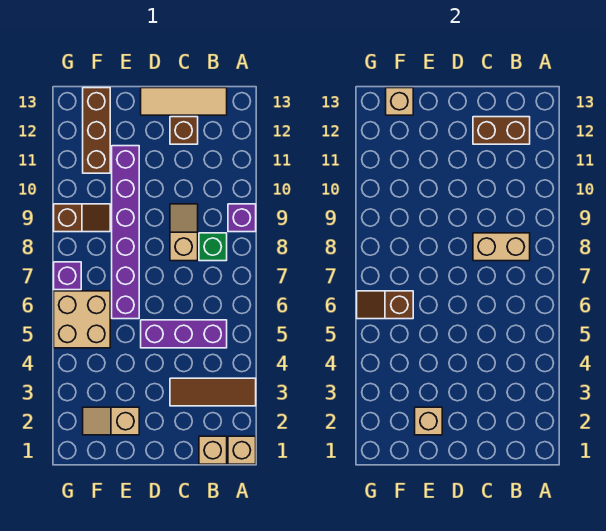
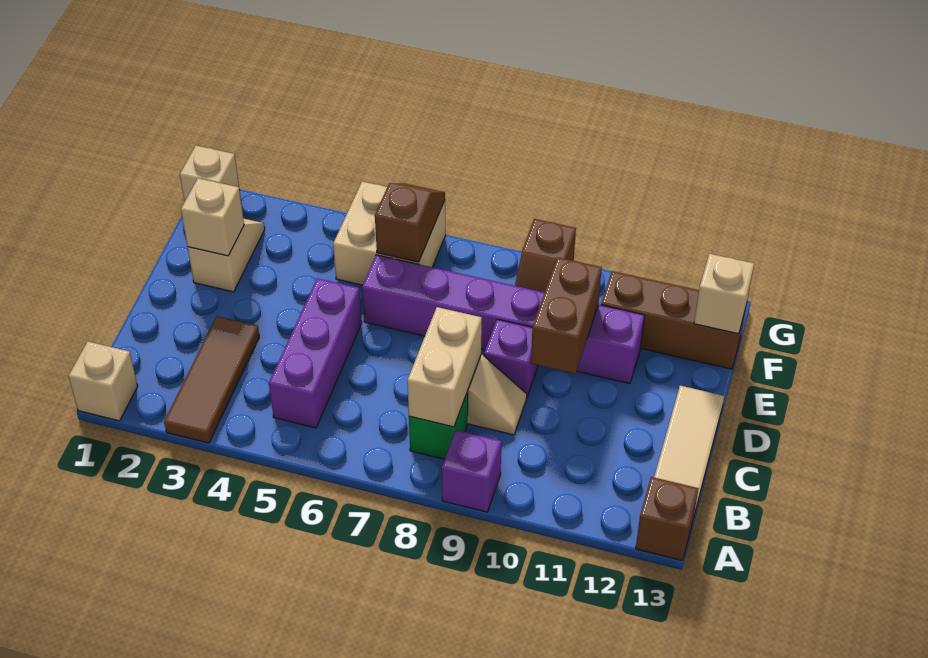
tan brick B1 level 1 -> tan brick G1 level 1
brown brick B12:C12 level 2 -> brown brick D10:E10 level 2
brown brick C12 level 1 -> brown brick A13 level 1
purple brick G7 level 1 -> purple brick D9 level 1

